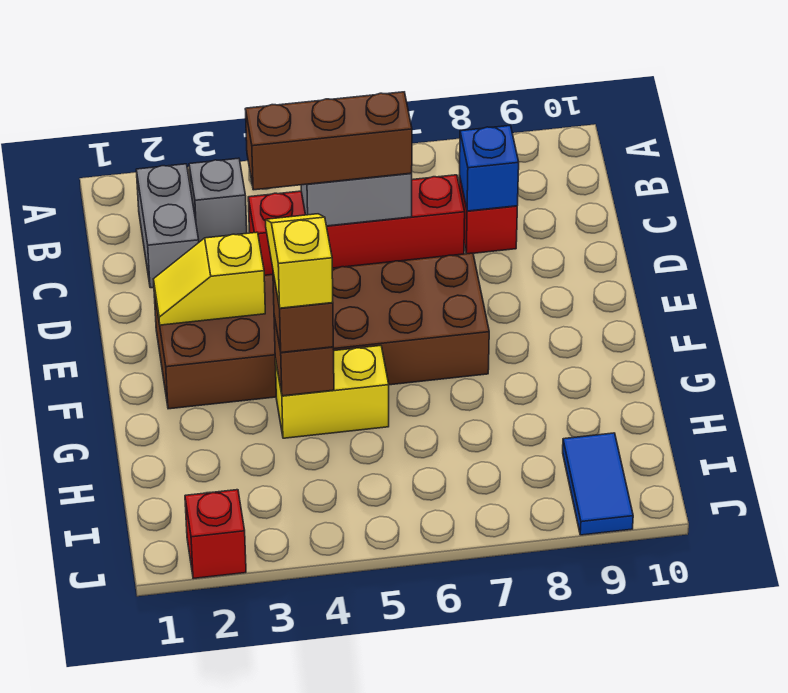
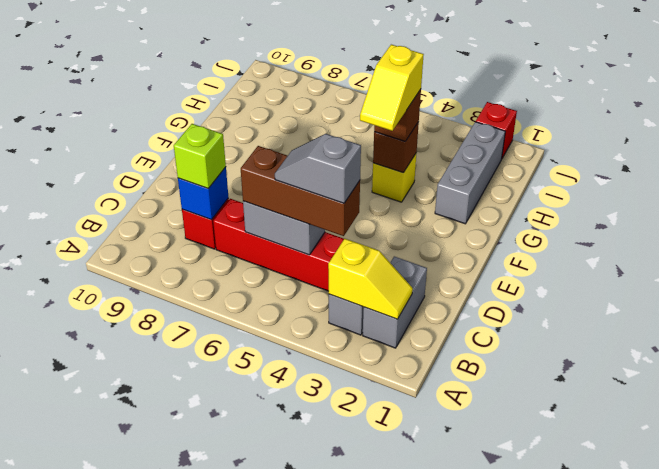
none -> grey slope C4:C5 level 4 top 4
none -> lime brick C8 level 3
brown brick E2:F7 level 1 -> none
yellow slope E2:E3 level 2 top 3 -> yellow slope B2:B3 level 2 top 3
none -> grey brick G2:I2 level 1
yellow brick G4:G5 level 1 -> yellow brick G4 level 1
blue tile I9:J9 level 1 -> none

